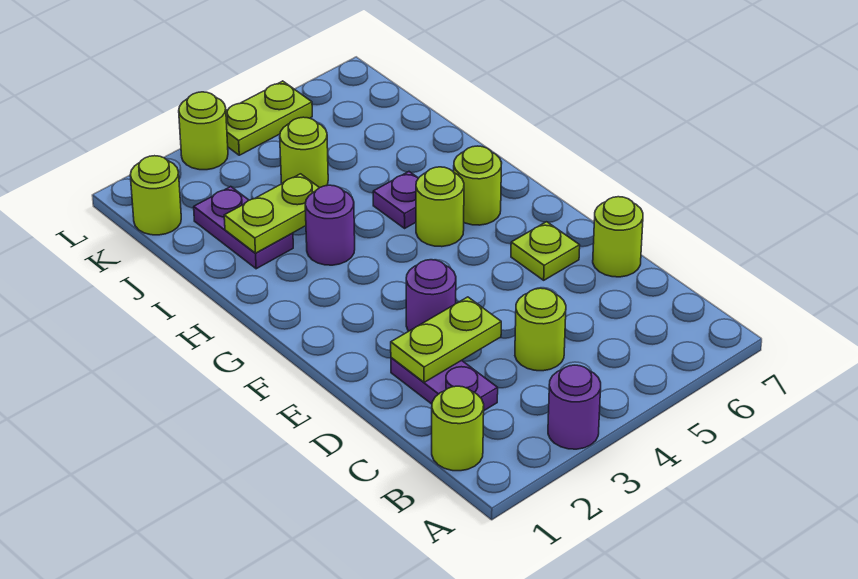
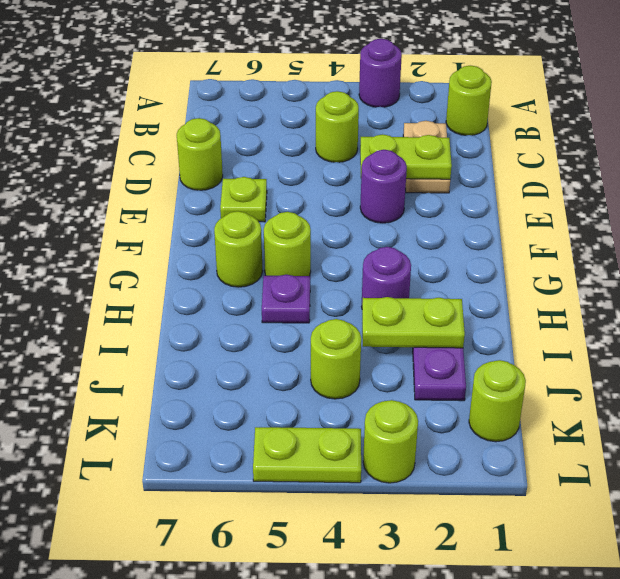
purple plate C2:D2 level 1 -> tan plate C2:D2 level 1

